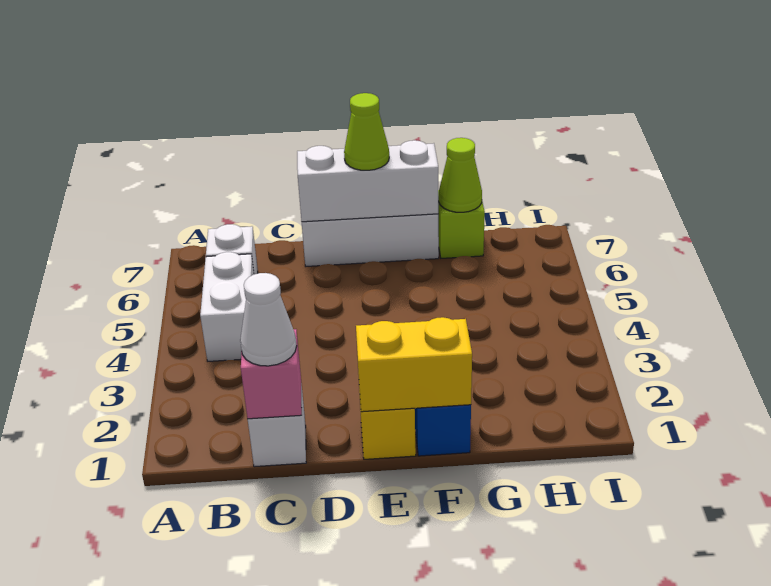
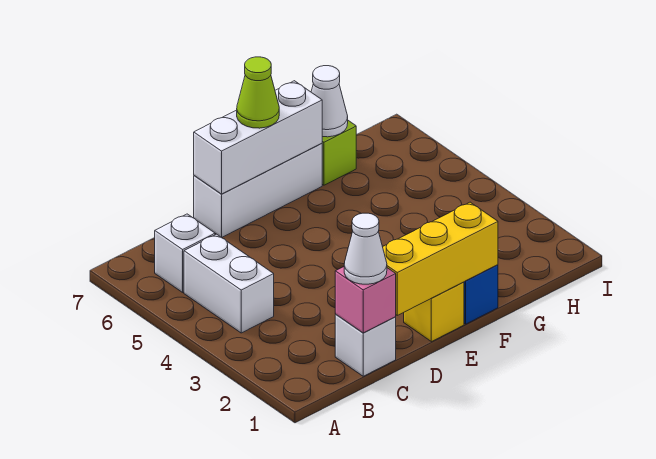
yellow brick E1:F1 level 2 -> yellow brick D1:F1 level 2
lime cone G7 level 2 -> white cone G7 level 2

